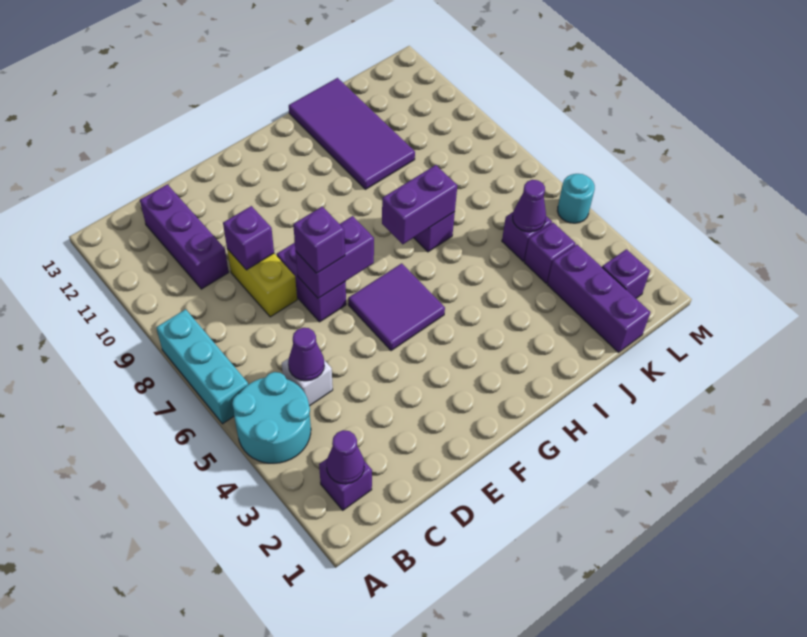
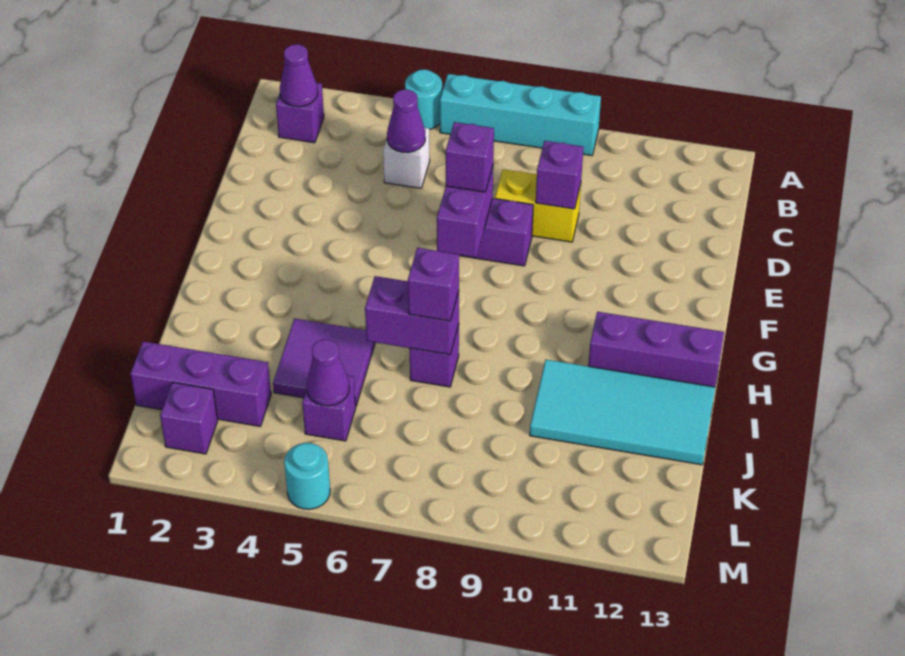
cyan round brick A4:B5 level 1 -> cyan round brick A5 level 1
cyan brick A6:A8 level 1 -> cyan brick A6:A9 level 1
purple brick C10:C12 level 1 -> purple brick H11:H13 level 1
purple tile F5:G6 level 1 -> purple tile I4:J5 level 1
purple brick H7:I7 level 2 -> purple brick I6:I7 level 2
purple tile I10:J13 level 1 -> cyan tile I10:J13 level 1
purple brick K4 level 1 -> purple brick I7 level 3

